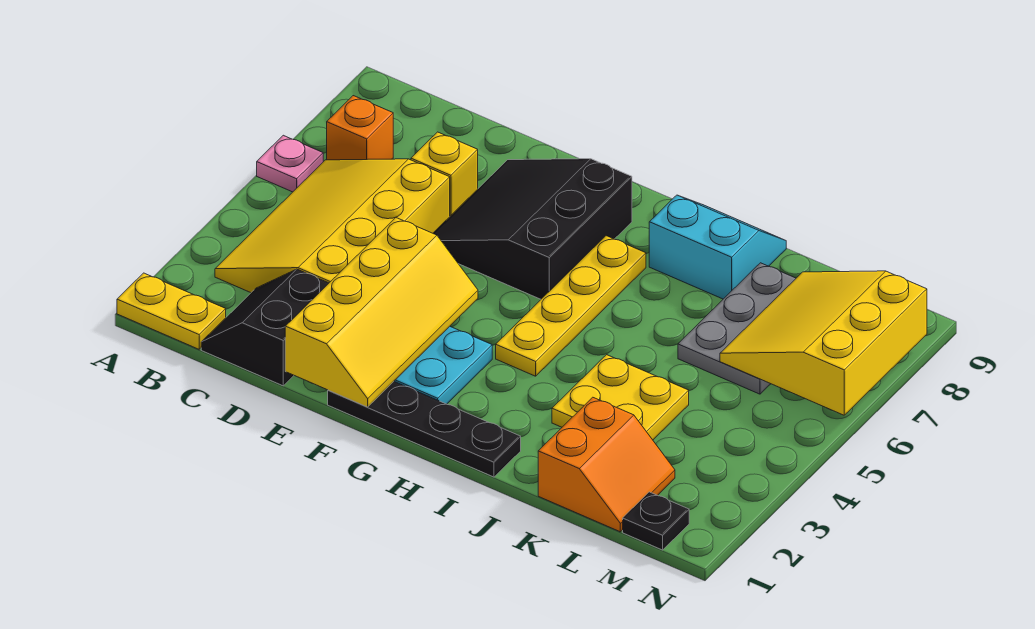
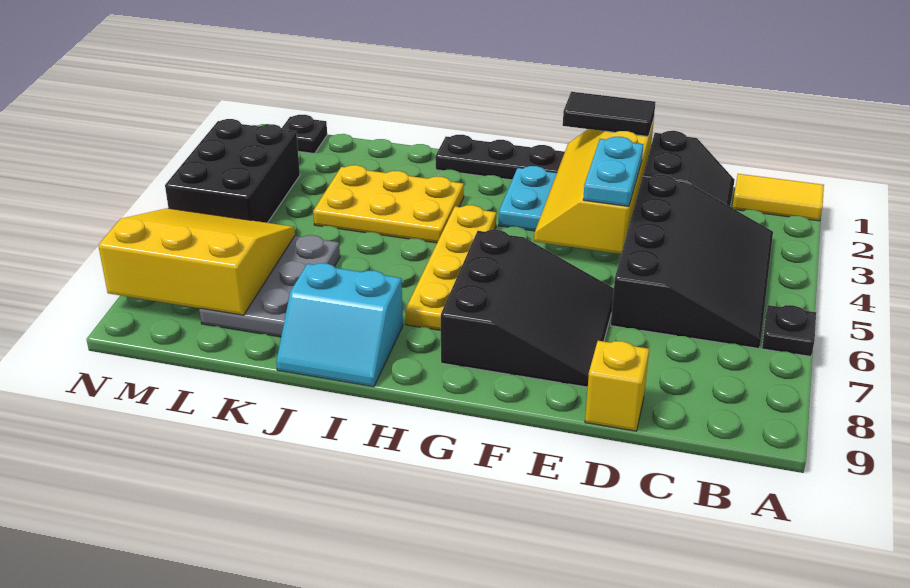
yellow plate A1:B1 level 1 -> yellow tile A1:B1 level 1
pink plate A6 level 1 -> black plate A6 level 1
yellow slope B3:D6 level 1 top D -> black slope B3:D6 level 1 top D
orange brick B7 level 1 -> none
yellow brick D7 level 1 -> yellow brick D9 level 1
none -> black tile E1:F1 level 3
none -> cyan plate E3:E4 level 3
yellow plate J3:K4 level 1 -> yellow plate I3:K4 level 1
orange slope K1:L2 level 1 top K -> none
yellow slope L6:N8 level 2 top N -> yellow slope L6:N8 level 2 top 8
none -> black brick M3:N5 level 1

